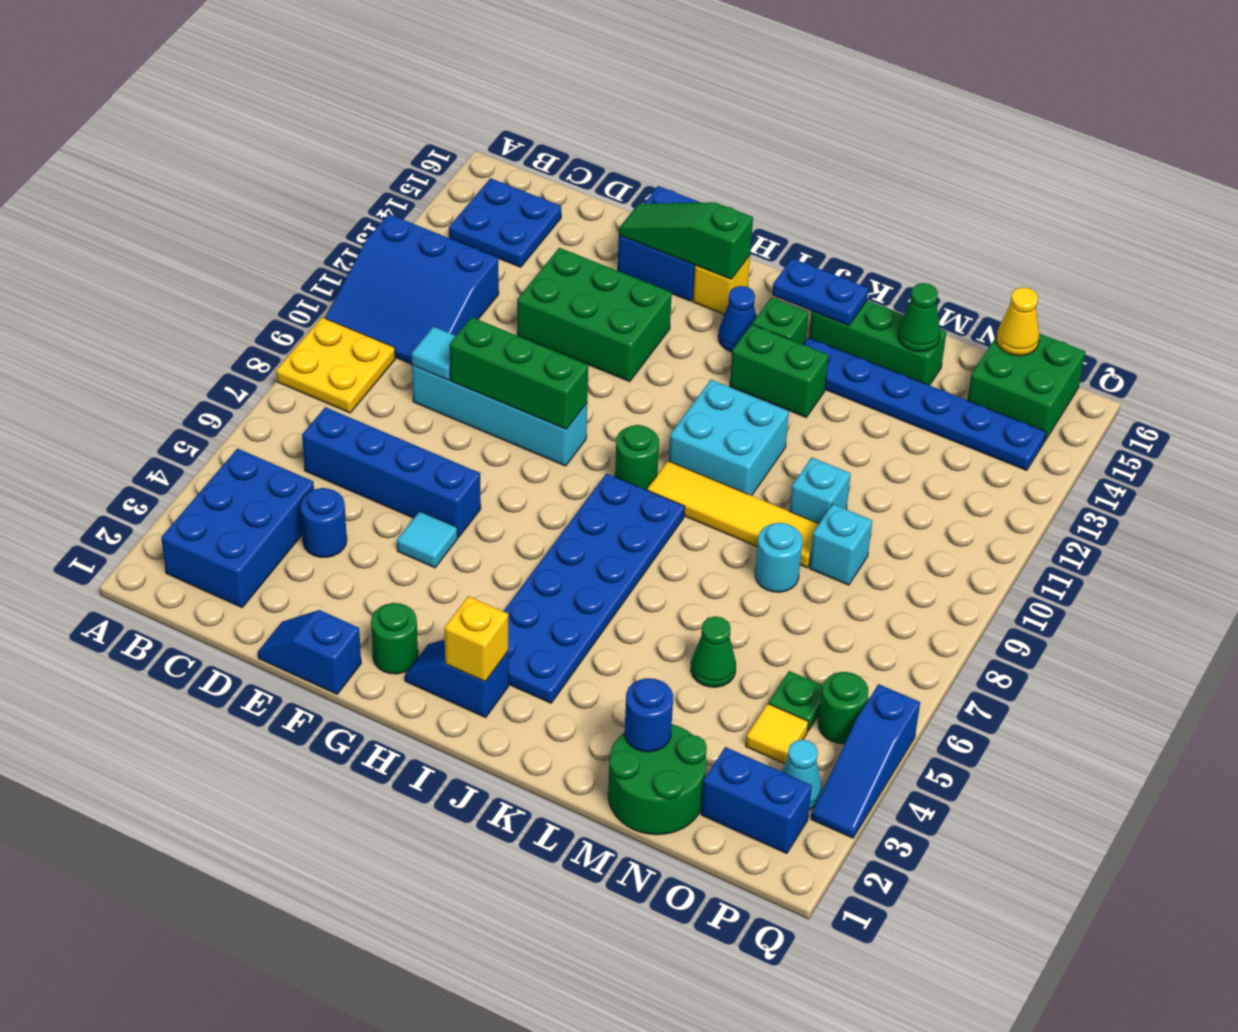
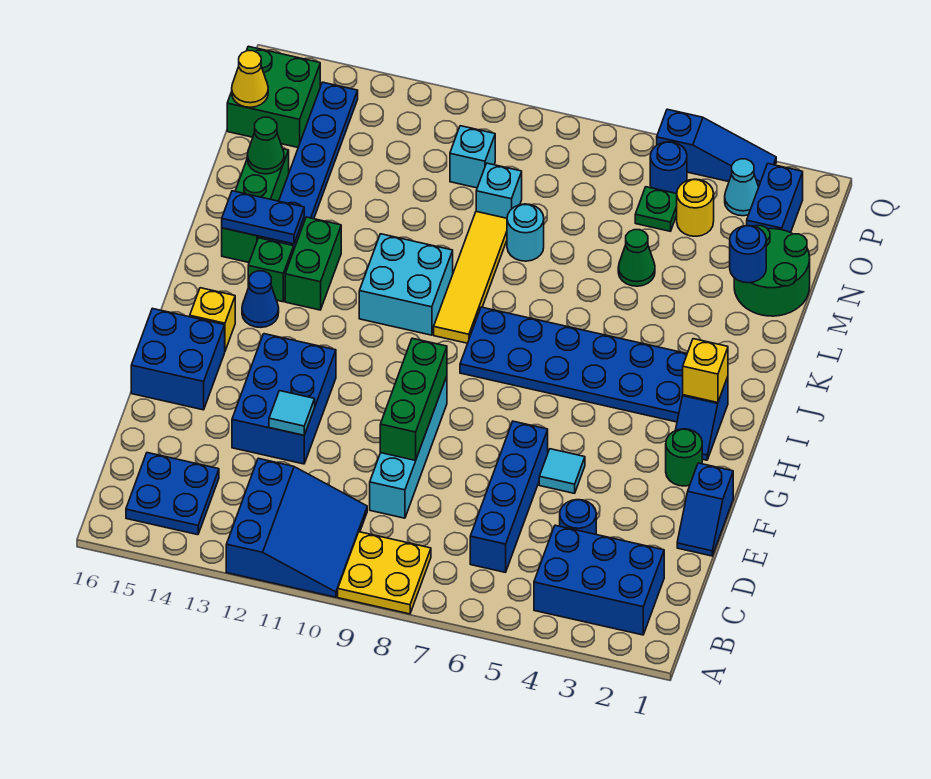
cyan tile D9 level 2 -> cyan tile E12 level 2
green brick E12:G13 level 1 -> blue brick E12:G13 level 1
green slope F15:H15 level 2 top H -> none
green round brick I9 level 1 -> none
blue plate J15:K15 level 2 -> blue plate K14:K15 level 2
cyan brick M10 level 1 -> cyan brick O10 level 1
yellow tile O4 level 1 -> yellow round brick O4 level 1
green round brick P5 level 1 -> blue round brick P5 level 1

